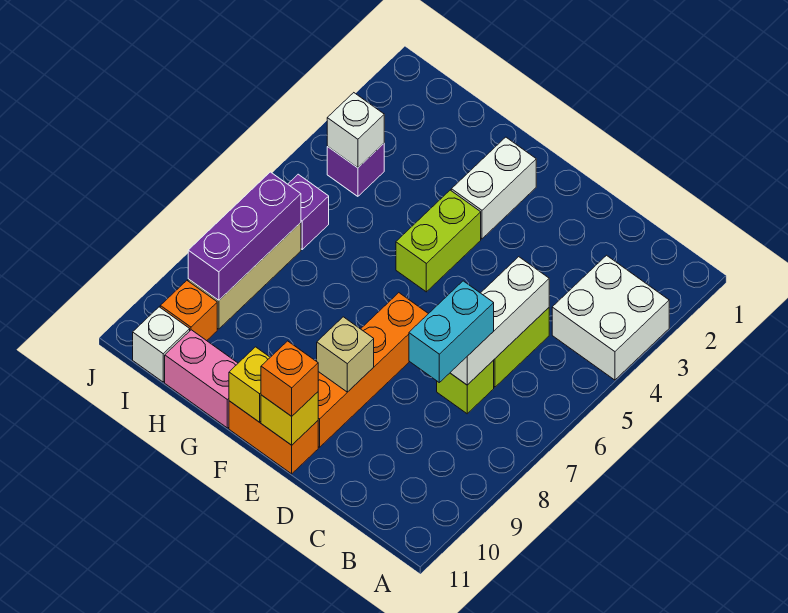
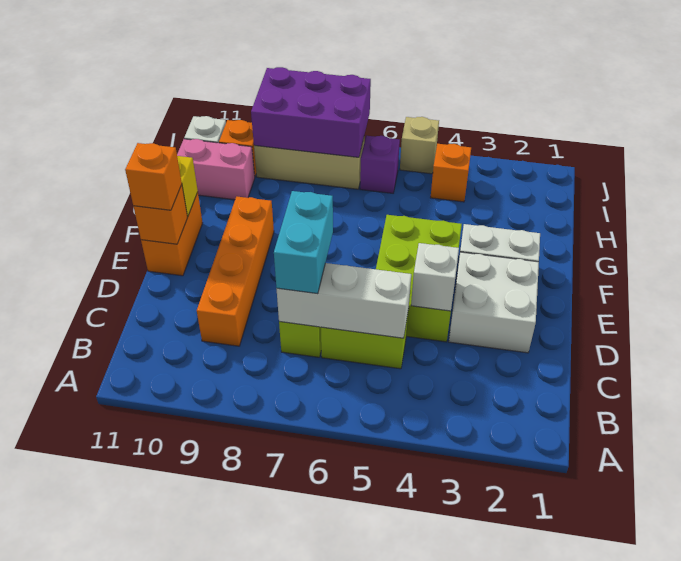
white brick A3:B4 level 1 -> white brick D2:E3 level 1
cyan brick C7:C8 level 3 -> cyan brick C7:D7 level 3
orange brick E7:E10 level 1 -> orange brick C9:F9 level 1
tan brick E9 level 2 -> tan brick J5 level 1
yellow brick E11 level 2 -> orange brick E11 level 2
lime brick F4:F5 level 1 -> lime brick D4:F5 level 1
pink brick G11:H11 level 1 -> pink brick H10:H11 level 1
purple brick I4 level 1 -> orange brick I4 level 1
white brick I4 level 2 -> white brick D4 level 2
purple brick I7:I9 level 2 -> purple brick I7:J9 level 2

